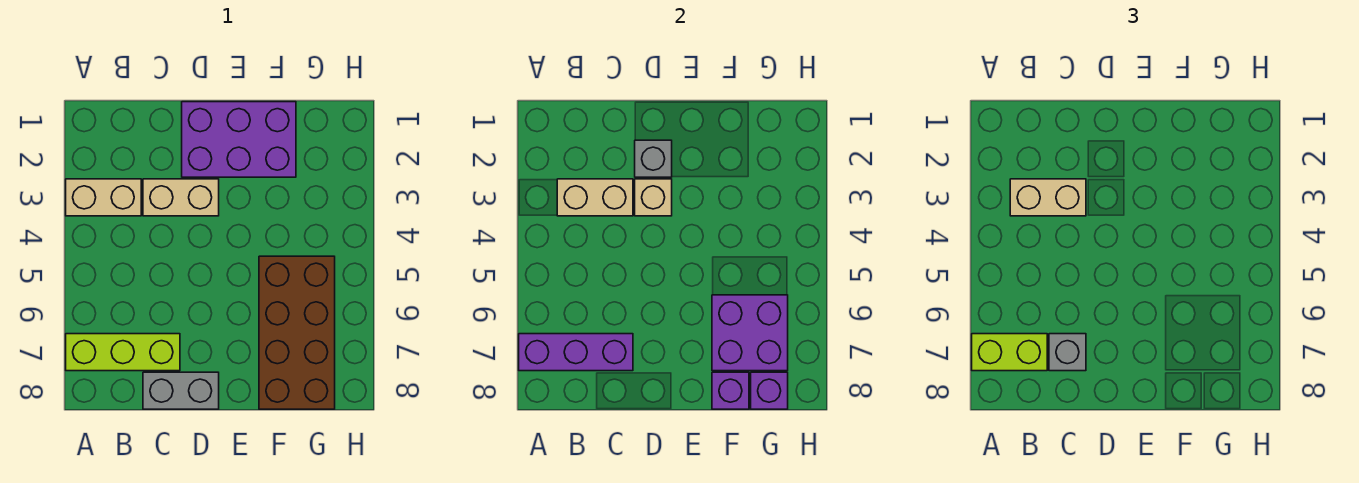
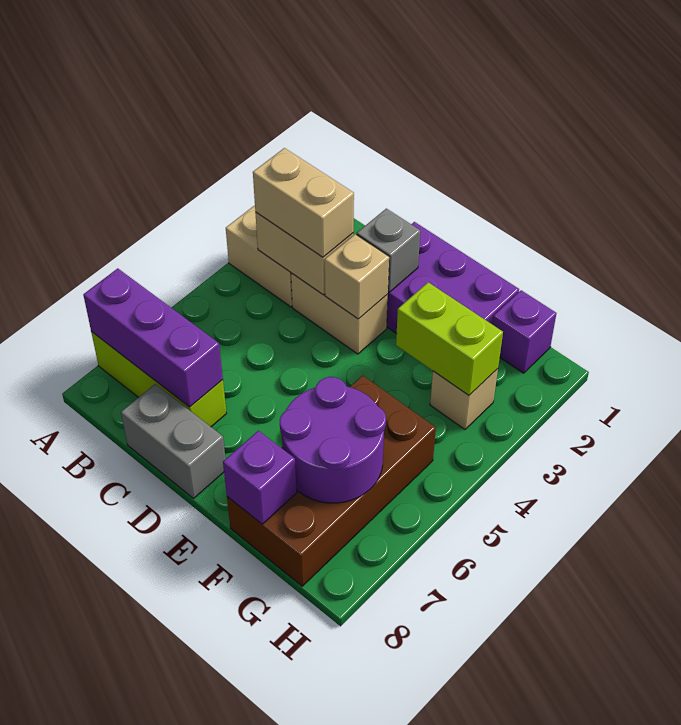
lime brick A7:B7 level 3 -> lime brick F3:G3 level 2
grey brick C7 level 3 -> none
purple brick F6:G7 level 2 -> purple round brick F6:G7 level 2
none -> tan brick G3 level 1
purple brick G8 level 2 -> purple brick G1 level 1

